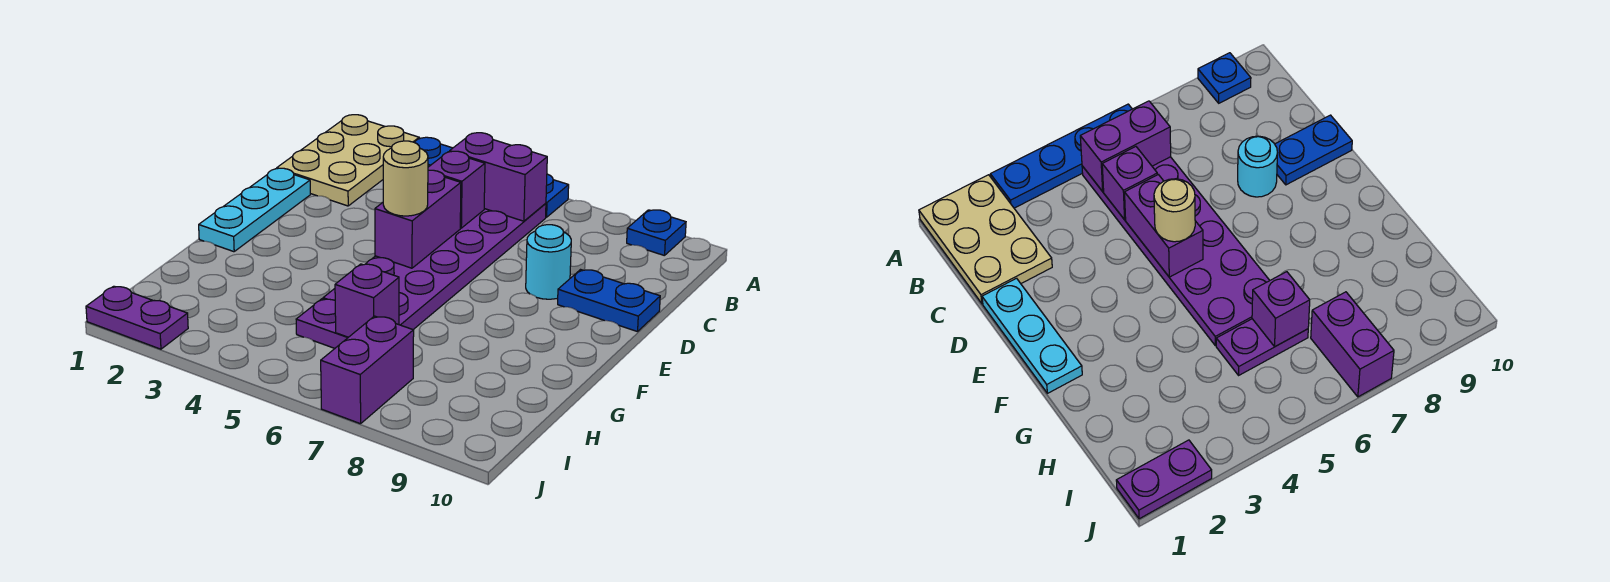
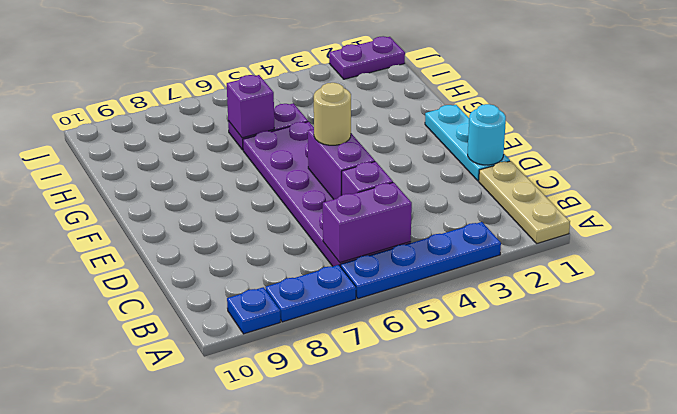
tan plate A1:C2 level 1 -> tan plate A1:C1 level 1
cyan round brick D8 level 1 -> cyan round brick D1 level 2
blue plate D9:D10 level 1 -> blue plate A7:A8 level 1
purple brick I7:J7 level 1 -> none

